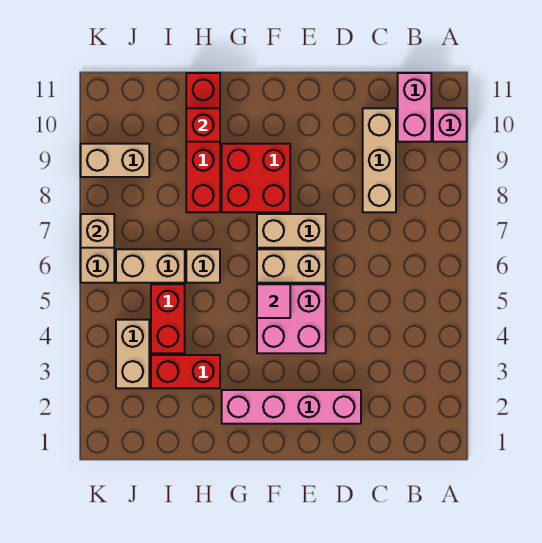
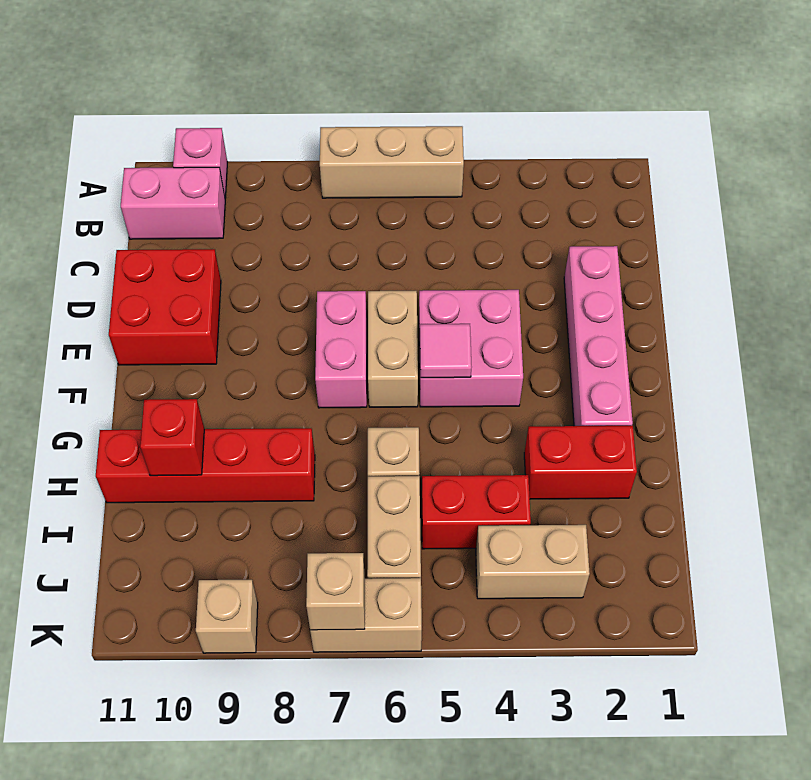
tan brick C8:C10 level 1 -> tan brick A5:A7 level 1
tan brick E7:F7 level 1 -> pink brick E7:F7 level 1
red brick F8:G9 level 1 -> red brick D10:E11 level 1
red brick H3:I3 level 1 -> red brick H2:H3 level 1
tan brick J9:K9 level 1 -> tan brick K9 level 1

